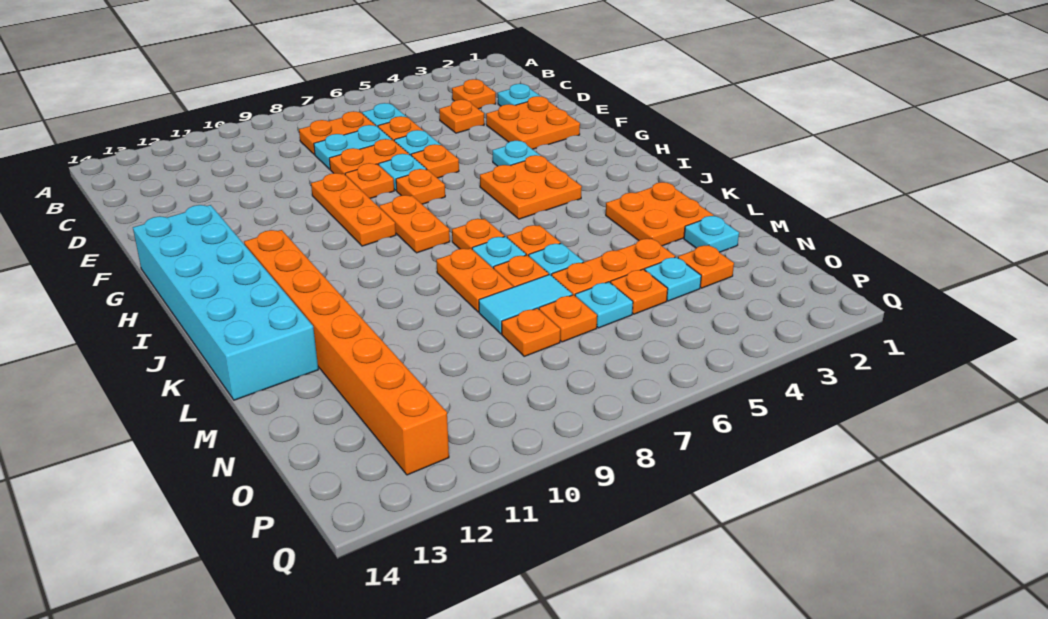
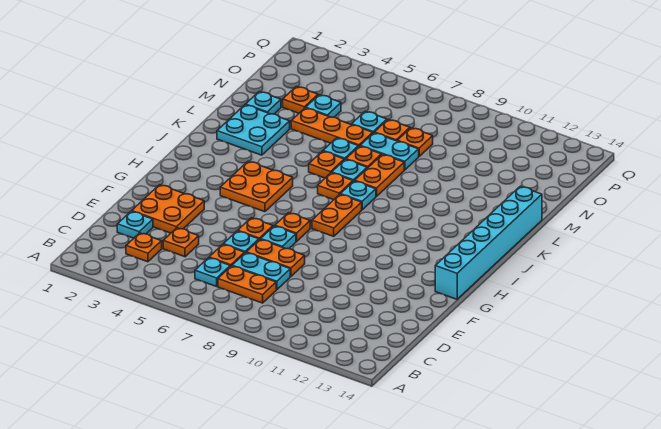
orange plate F8 level 1 -> none
orange plate F9:H9 level 1 -> none
cyan plate G4 level 1 -> cyan plate J8 level 1
cyan brick G13:L14 level 1 -> cyan brick G14:L14 level 1
orange brick I12:P12 level 1 -> none
orange plate K2:L3 level 1 -> cyan plate K2:L3 level 1
cyan tile M7:M8 level 1 -> cyan plate M7:M8 level 1
orange plate N5 level 1 -> none

